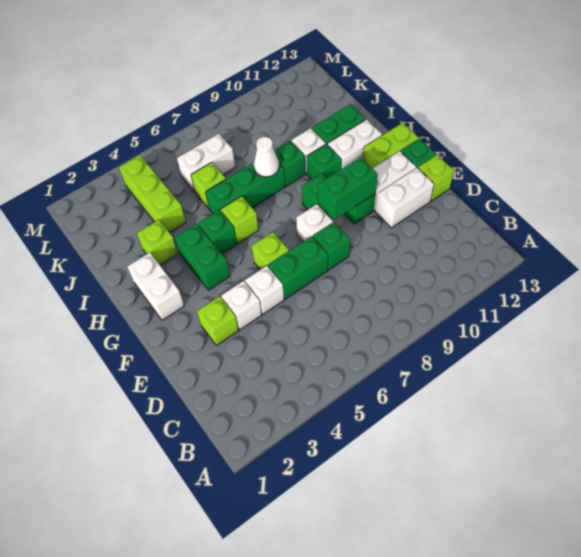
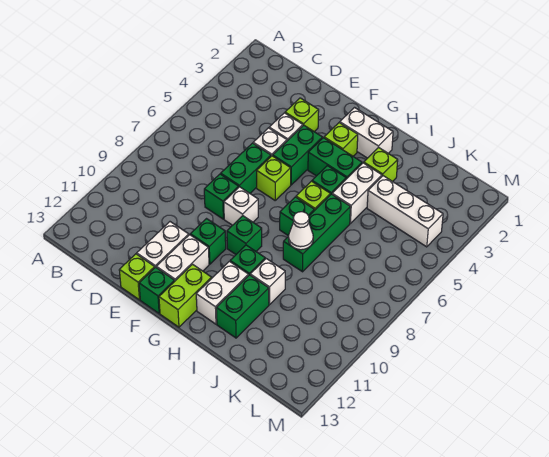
green brick F9:F10 level 2 -> green brick F4:F5 level 1
green brick I9 level 1 -> green brick H7 level 1
lime brick J4:L4 level 1 -> white brick J4:L4 level 1
lime brick J6 level 1 -> lime brick G3 level 1
white brick K6:K7 level 1 -> white brick I4:I5 level 1

